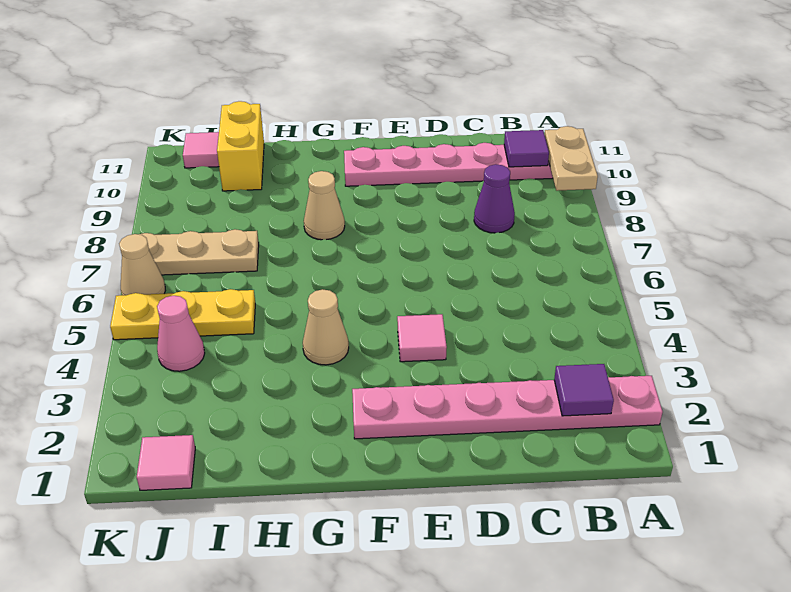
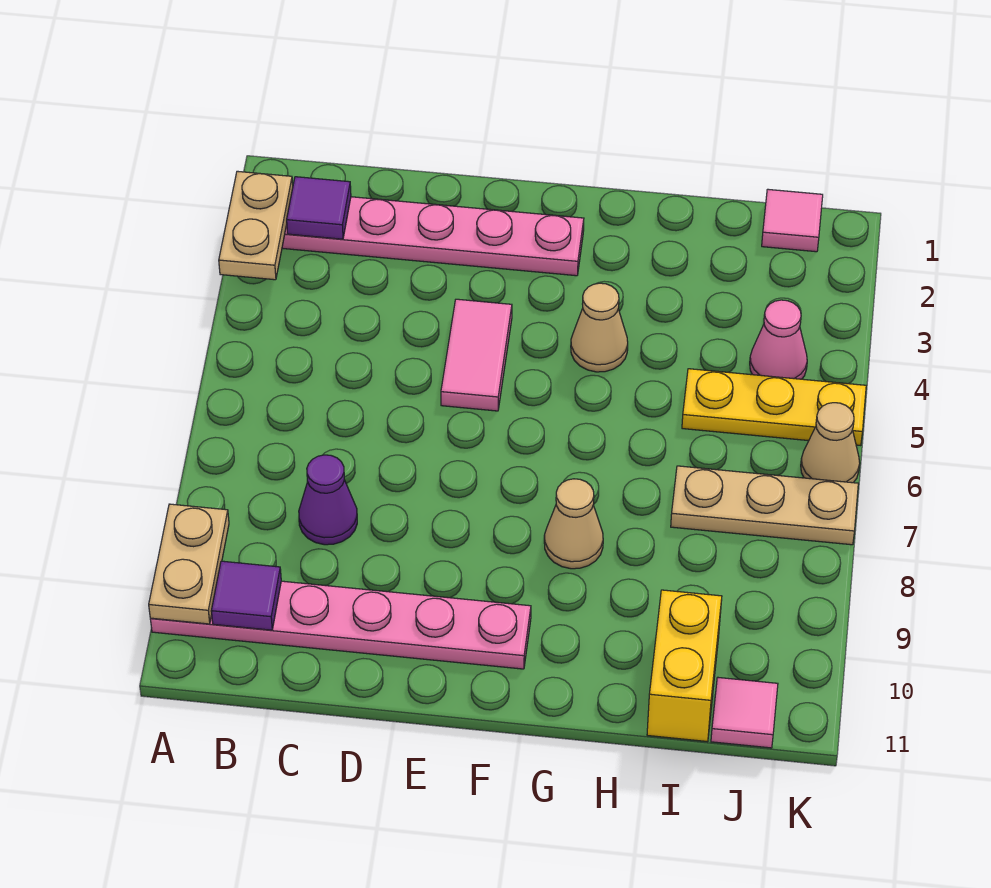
none -> tan plate A2:A3 level 2
pink tile E4 level 1 -> pink tile E4:E5 level 1

